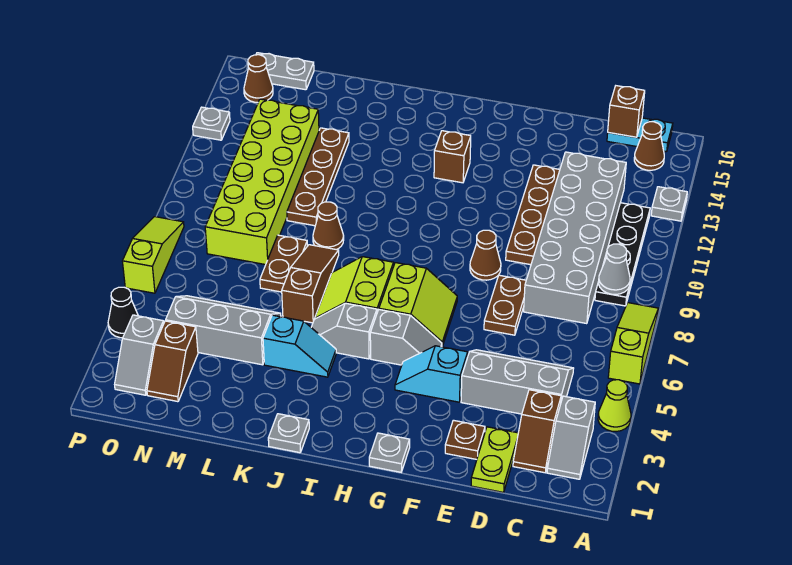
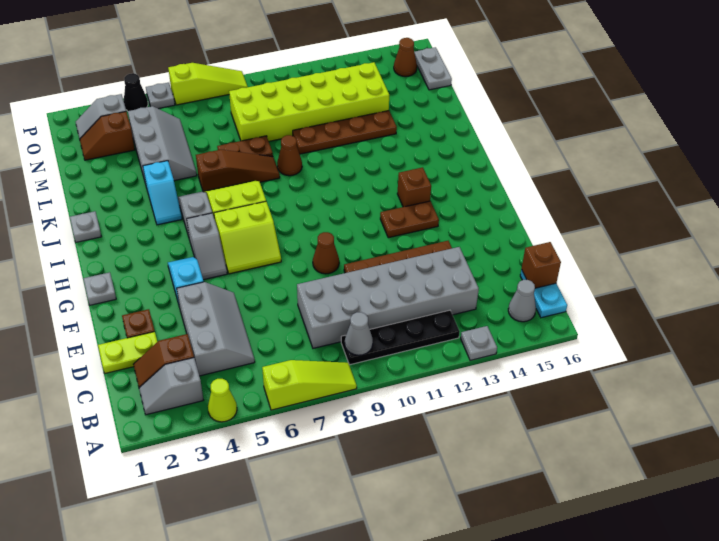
brown cone B15 level 1 -> grey cone B15 level 1
brown plate E7:E8 level 1 -> brown plate G12:G13 level 1
grey plate P13 level 1 -> grey plate P5 level 1

